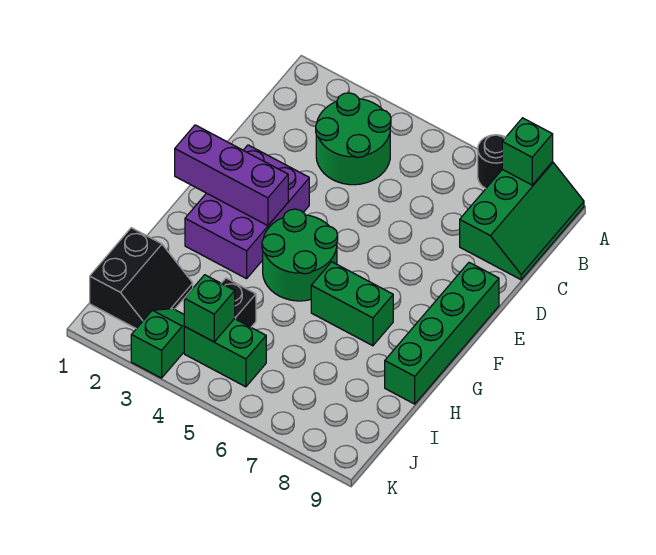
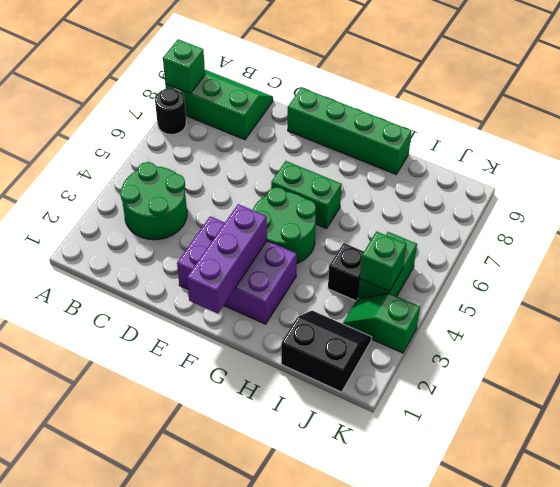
green brick G6:G7 level 1 -> green brick F6:G6 level 1

